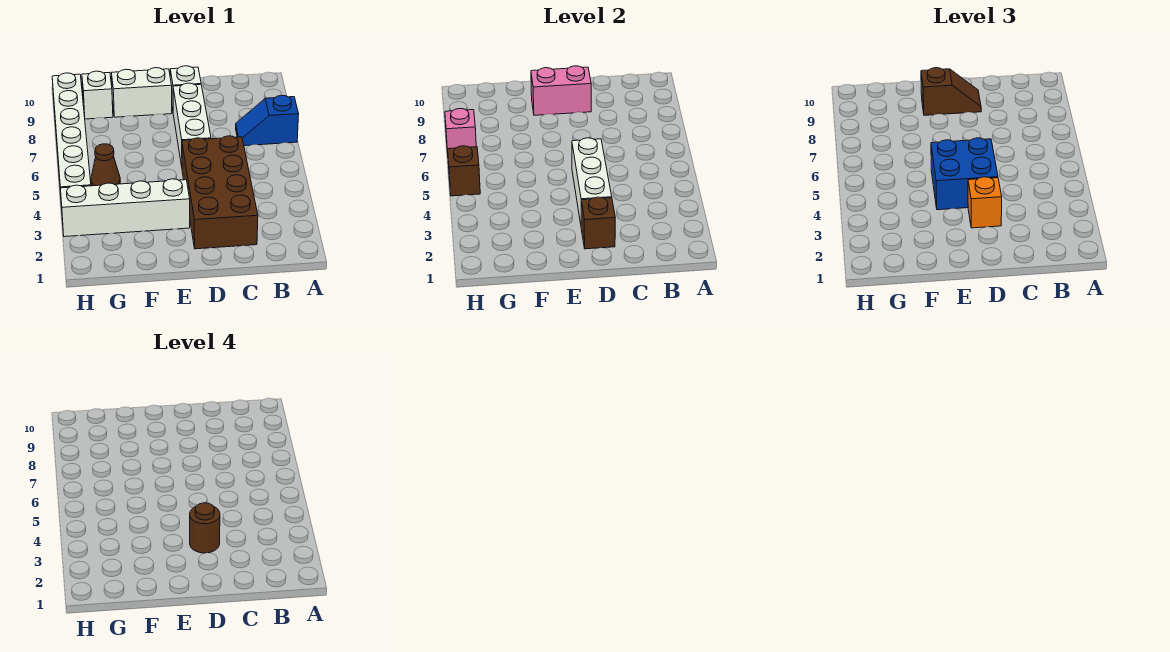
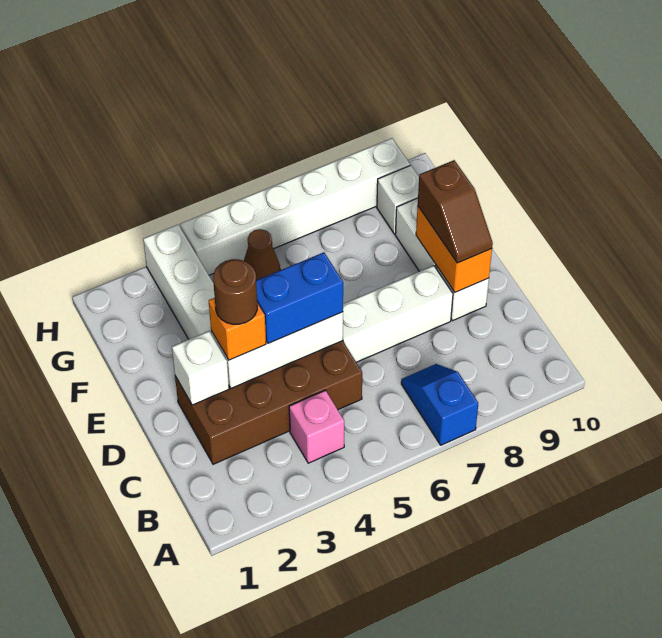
brown brick D2 level 2 -> white brick D2 level 2
blue brick D4:E5 level 3 -> blue brick D4:D5 level 3
pink brick D9:E9 level 2 -> orange brick D9:E9 level 2
brown brick H5 level 2 -> none
pink brick H7 level 2 -> pink brick B4 level 1

